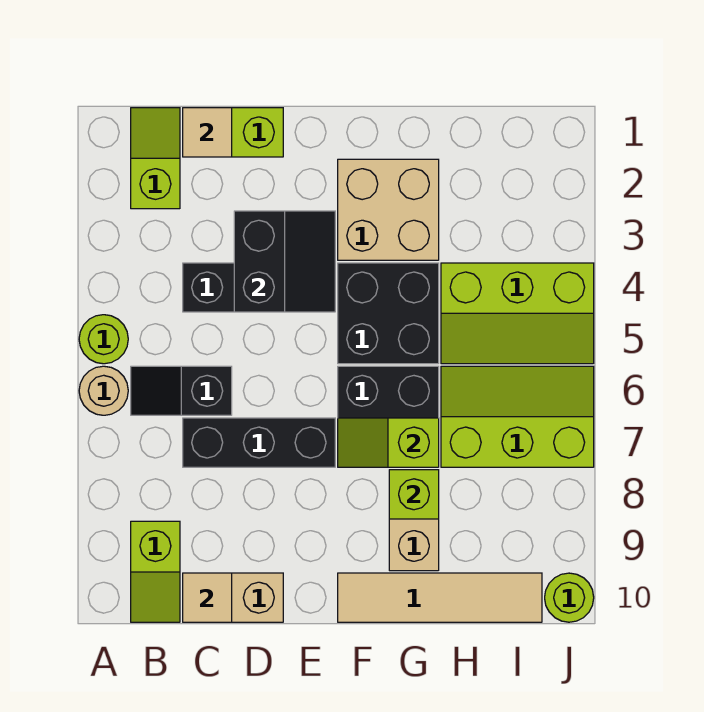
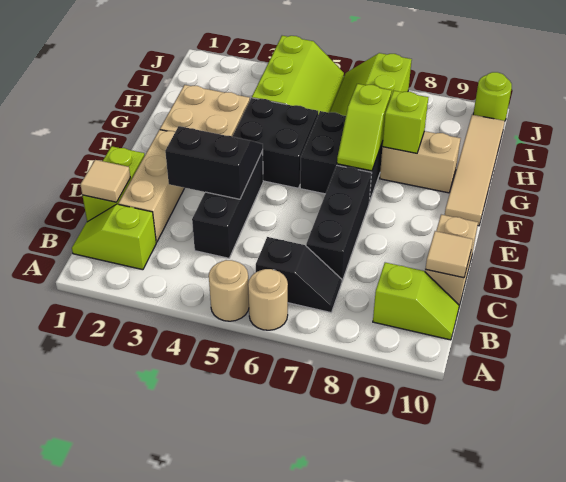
lime round brick A5 level 1 -> tan round brick A5 level 1
black slope B6:C6 level 1 top C -> black slope B6:B7 level 1 top 6
none -> tan brick C2:E2 level 1

